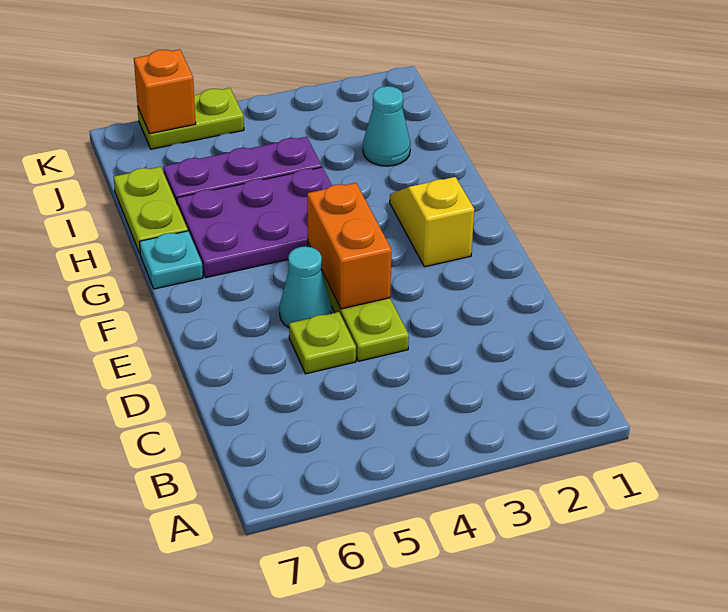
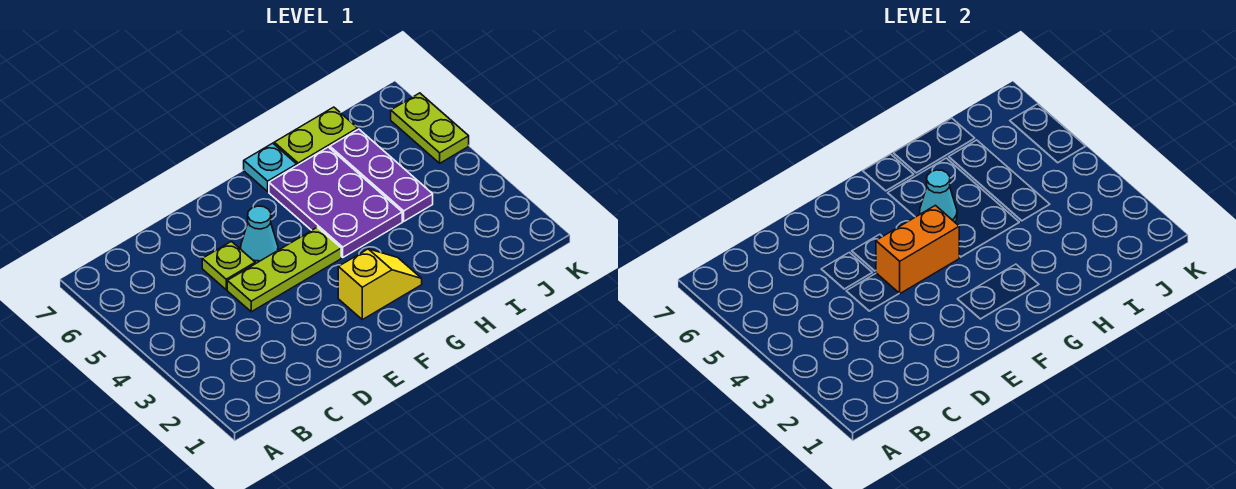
cyan cone I2 level 1 -> cyan cone G5 level 2
orange brick K6 level 2 -> none

